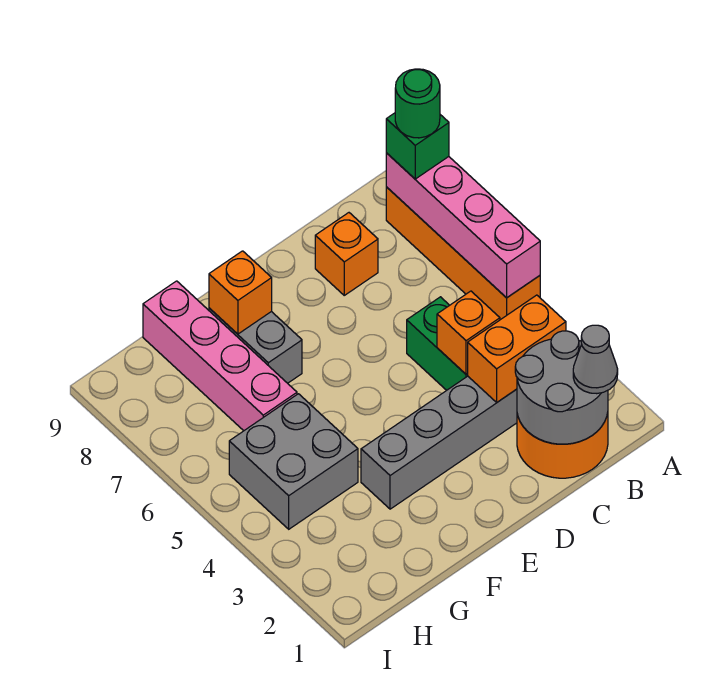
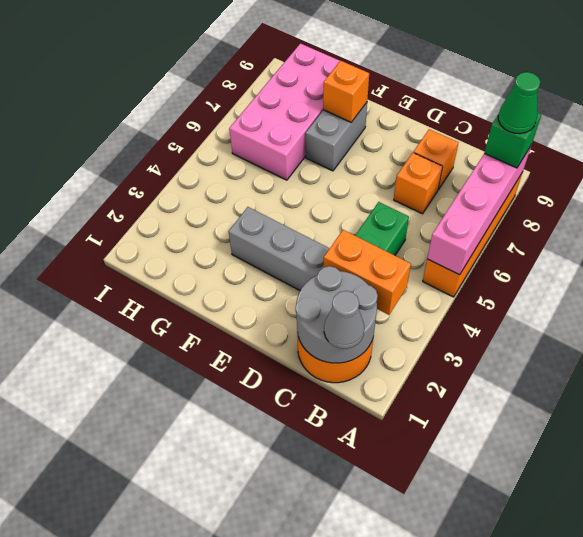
green round brick A8 level 4 -> green cone A8 level 4
orange brick C4 level 2 -> orange brick C7 level 1
grey brick G4:H5 level 1 -> none
pink brick G6:G9 level 1 -> pink brick G6:H9 level 1

